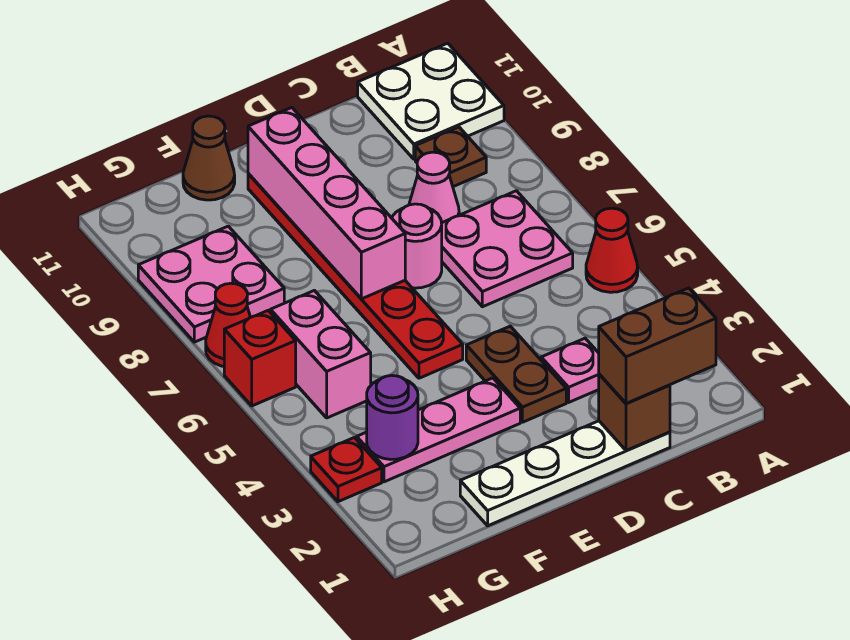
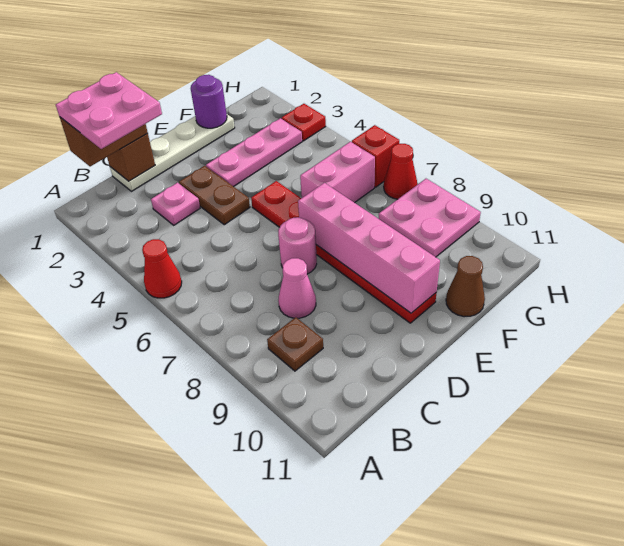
white plate A10:B11 level 1 -> none
pink plate B6:C7 level 1 -> pink plate B1:C2 level 4
purple round brick G3 level 2 -> purple round brick F1 level 2
pink brick G5:G6 level 1 -> pink brick F6:G6 level 1

